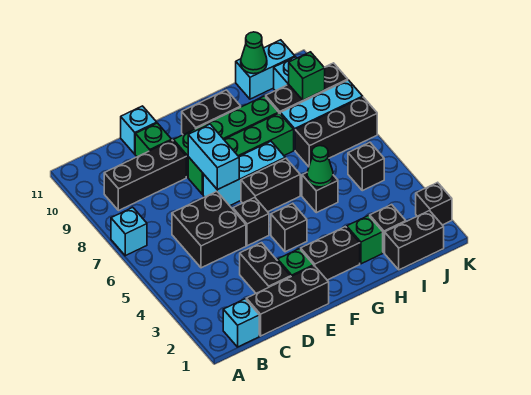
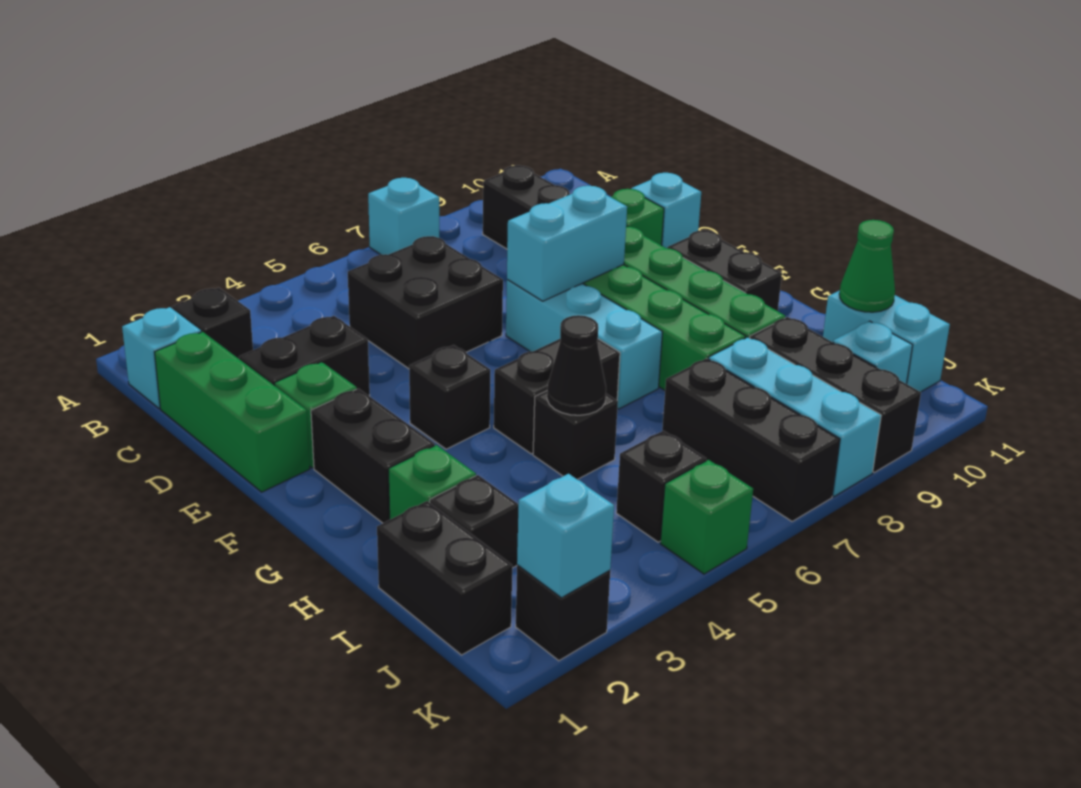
black brick C1:E1 level 1 -> green brick C1:E1 level 1
black brick E5 level 1 -> black brick B2 level 1
black brick F6:G6 level 1 -> black brick G5:G6 level 1
green cone H5 level 2 -> black cone H5 level 2
green brick J9 level 2 -> green brick K5 level 1
none -> cyan brick K2 level 2

